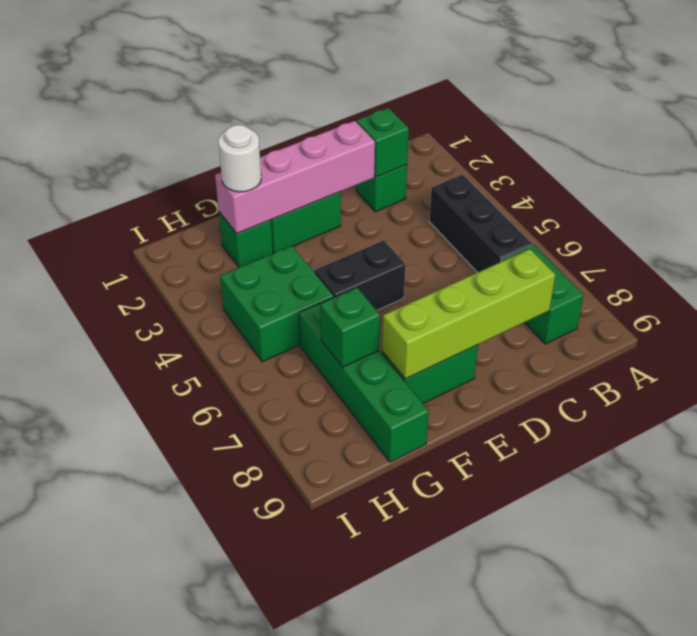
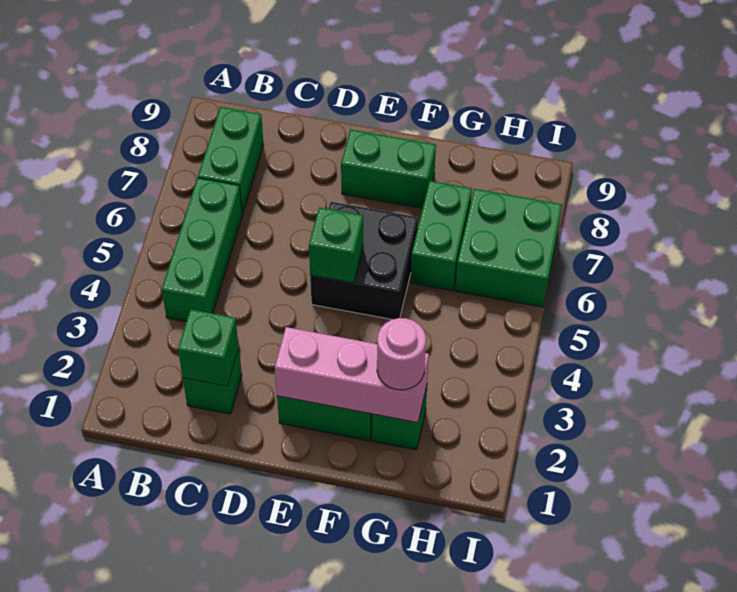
black brick B4:B6 level 1 -> green brick B4:B6 level 1
lime brick C8:F8 level 2 -> none
pink brick D2:G2 level 2 -> pink brick E2:G2 level 2
black brick E5:F5 level 1 -> black brick E5:F6 level 1
white round brick G2 level 3 -> pink round brick G2 level 3
green brick G4:H5 level 1 -> green brick H6:I7 level 1
green brick G6:G9 level 1 -> green brick G6:G7 level 1
green brick G7 level 2 -> green brick E5 level 2

